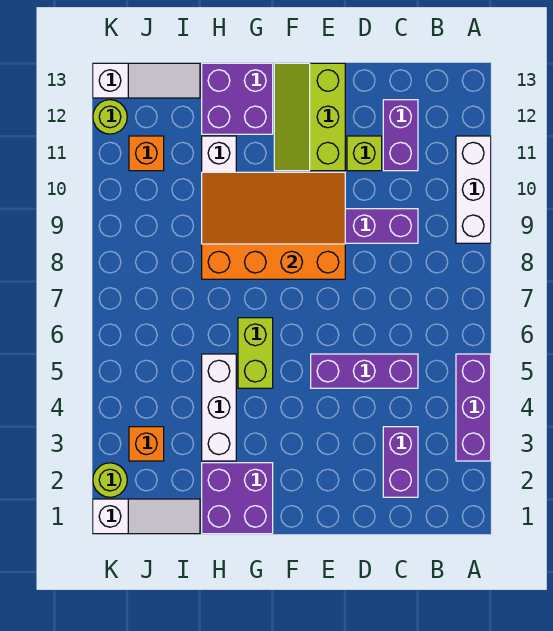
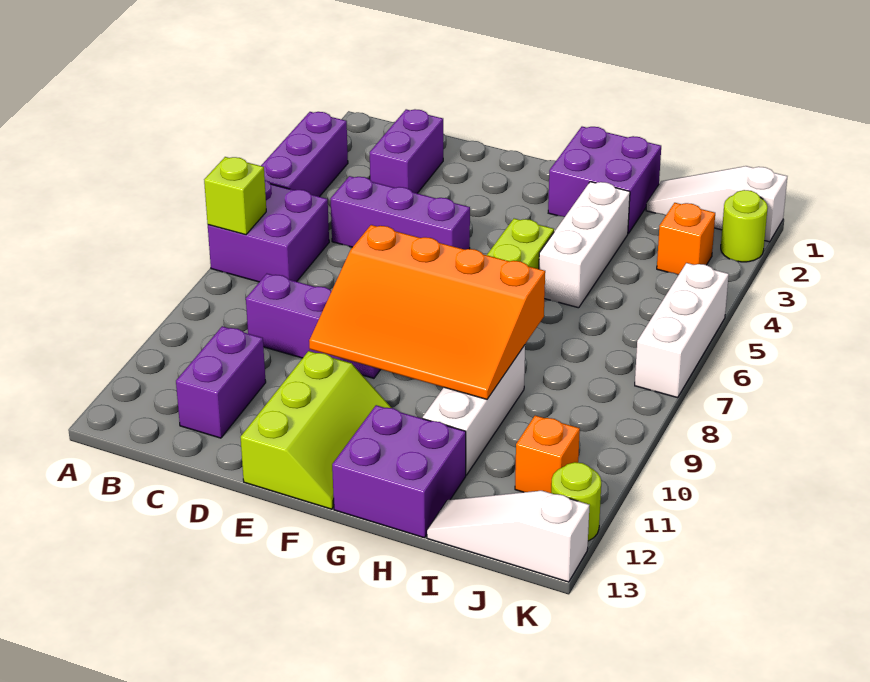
none -> purple brick A6:B7 level 1
white brick A9:A11 level 1 -> white brick K5:K7 level 1
lime brick D11 level 1 -> lime brick A7 level 2

